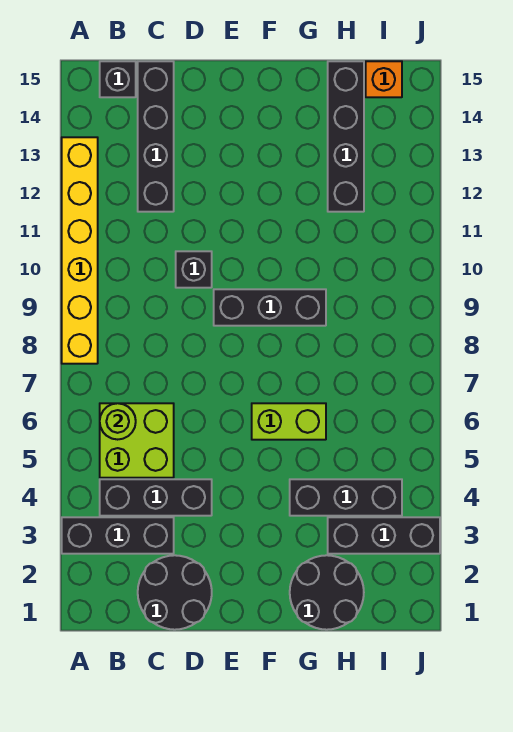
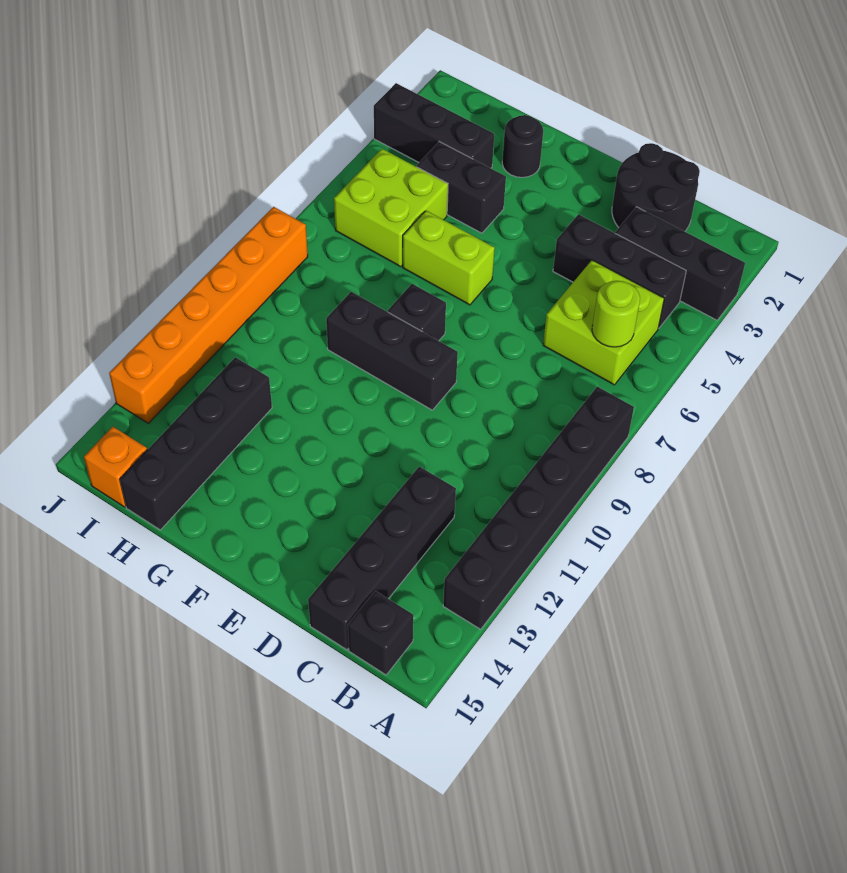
yellow brick A8:A13 level 1 -> black brick A8:A13 level 1
black brick D10 level 1 -> black brick F8 level 1
black round brick G1:H2 level 1 -> black round brick G2 level 1
black brick G4:I4 level 1 -> black brick G4:H4 level 1
none -> lime brick H5:I6 level 1
none -> orange brick J8:J13 level 1

